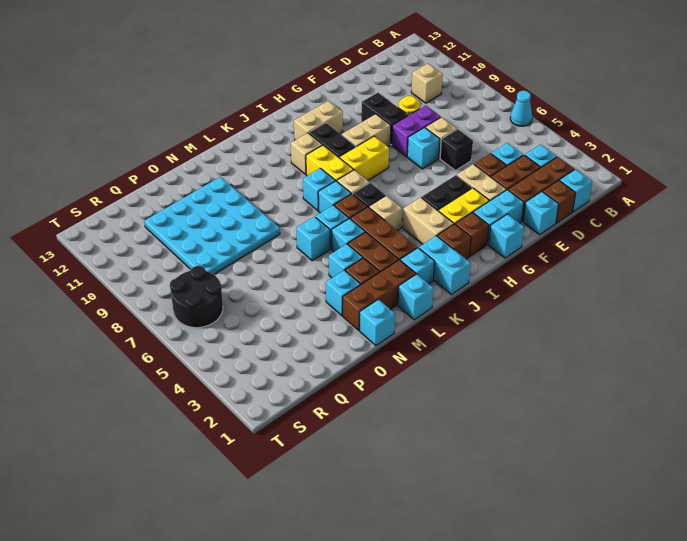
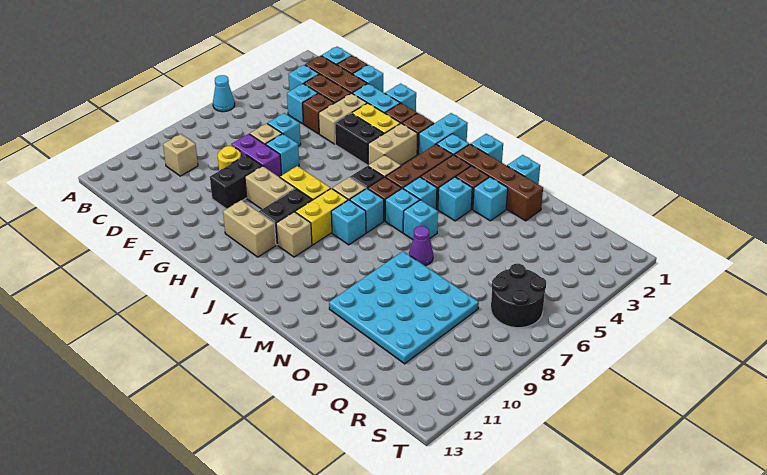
black brick E6 level 1 -> cyan brick E6 level 1
brown brick L2:N2 level 1 -> brown brick L2:O2 level 1
none -> purple cone N7 level 1

